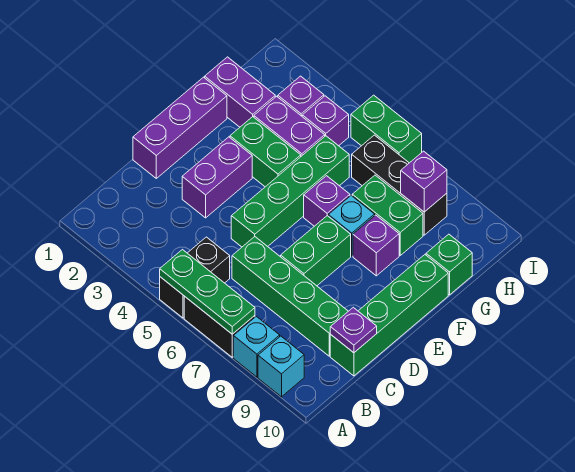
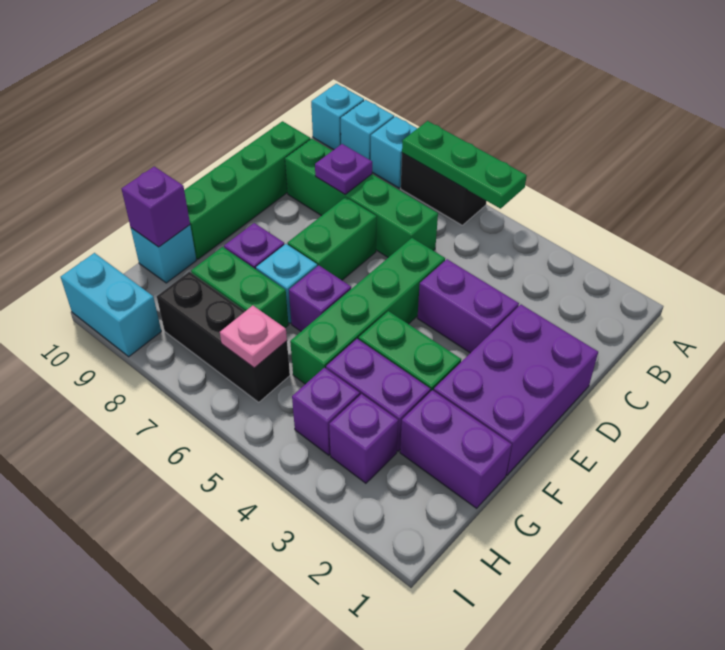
black brick A5:B5 level 1 -> none
none -> cyan brick A10 level 1
purple plate C10 level 2 -> purple plate C8 level 2
purple brick D1:F1 level 1 -> purple brick D1:F2 level 1
purple brick D3:E3 level 1 -> purple brick D3:D4 level 1
green brick G10 level 1 -> cyan brick G10 level 1
none -> pink plate H6 level 2
purple brick H8 level 2 -> purple brick G10 level 2
green brick I5:I6 level 1 -> none
none -> cyan brick I9:I10 level 1

